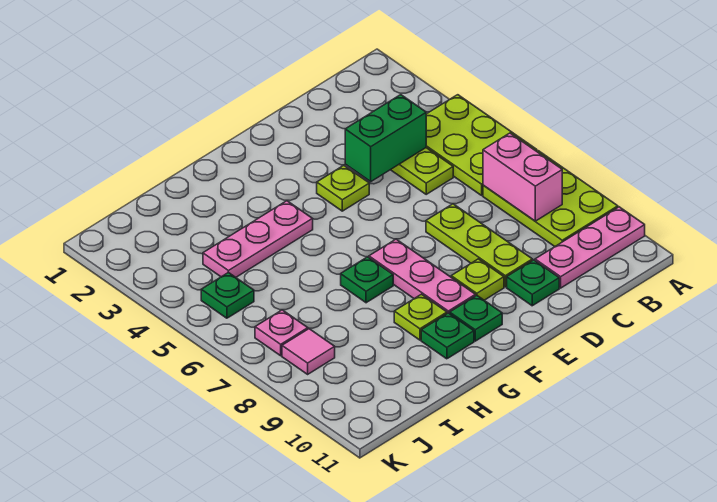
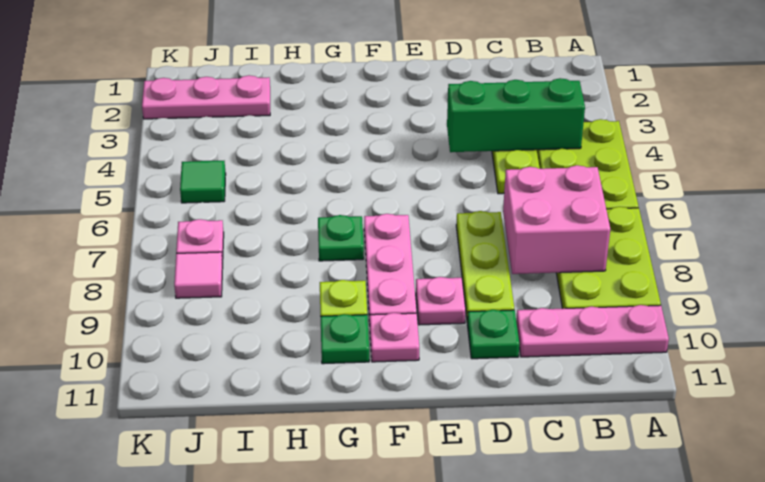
pink brick B7:B8 level 2 -> pink brick B7:C8 level 2
green brick C4:D4 level 2 -> green brick B4:D4 level 2
lime plate E4 level 1 -> none
lime plate E9 level 1 -> pink plate E9 level 1
green plate F10 level 1 -> pink plate F10 level 1
pink plate G4:I4 level 1 -> pink plate I2:K2 level 1
green plate J5 level 1 -> green tile J5 level 1

